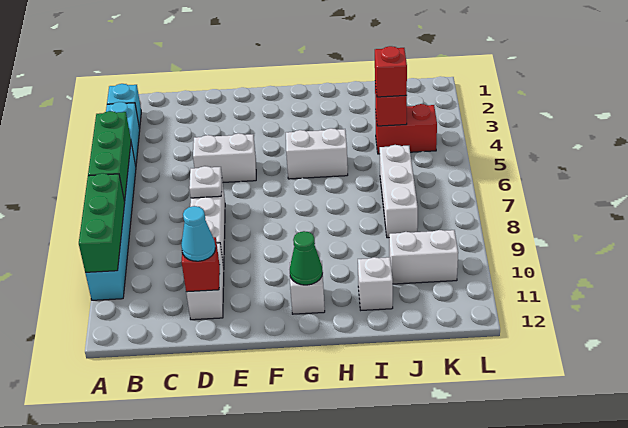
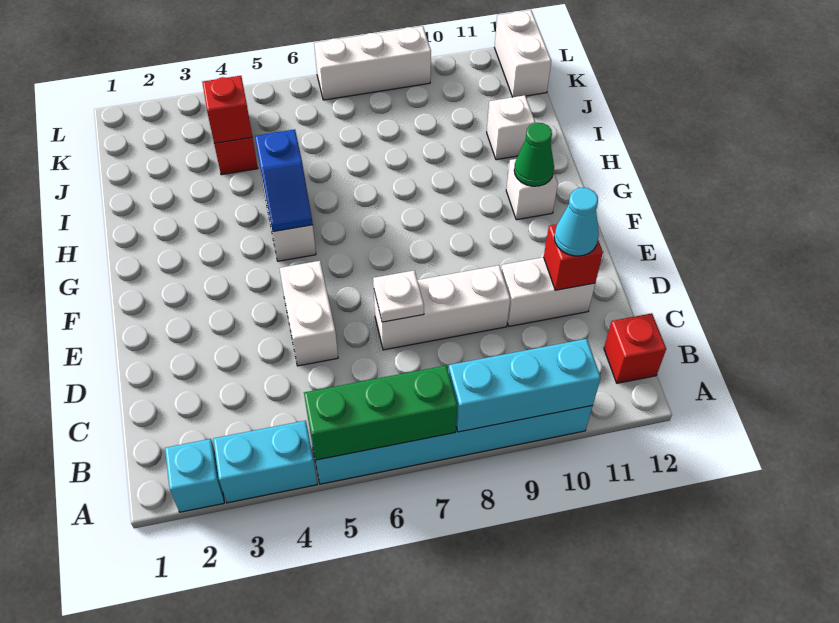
green brick A8:A10 level 2 -> cyan brick A8:A10 level 2
none -> blue slope G5:H5 level 2 top H
red brick J4 level 3 -> red brick B12 level 1
white brick J6:J8 level 1 -> white brick L7:L9 level 1
white brick J10:K10 level 1 -> white brick K12:L12 level 1

